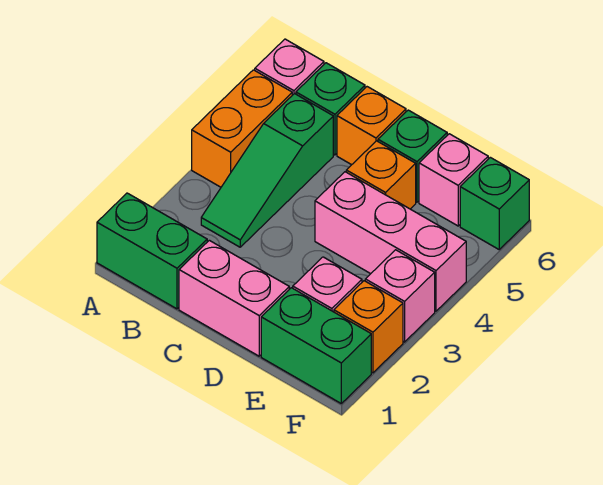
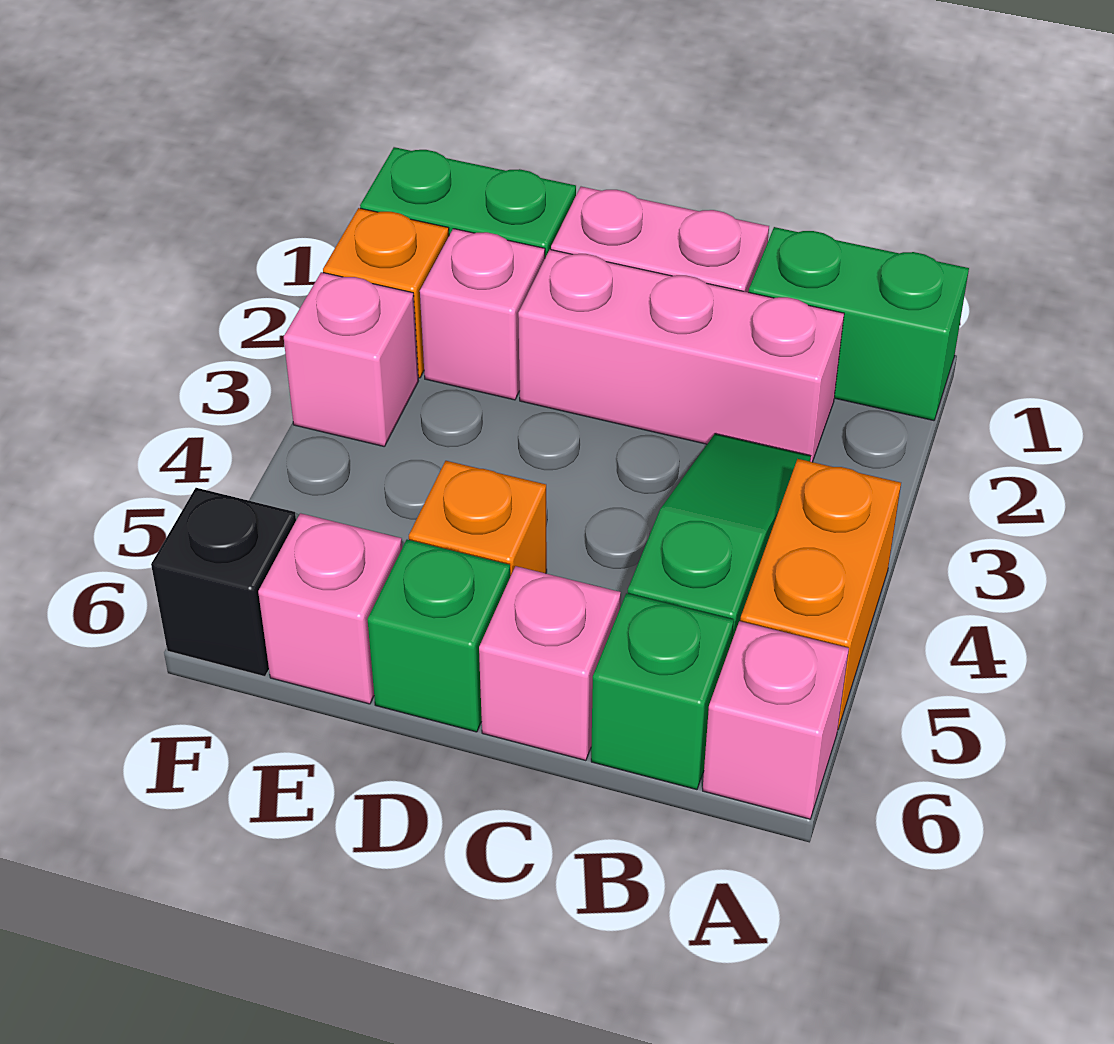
orange brick C6 level 1 -> pink brick C6 level 1
pink brick D4:F4 level 1 -> pink brick B2:D2 level 1
green brick F6 level 1 -> black brick F6 level 1

